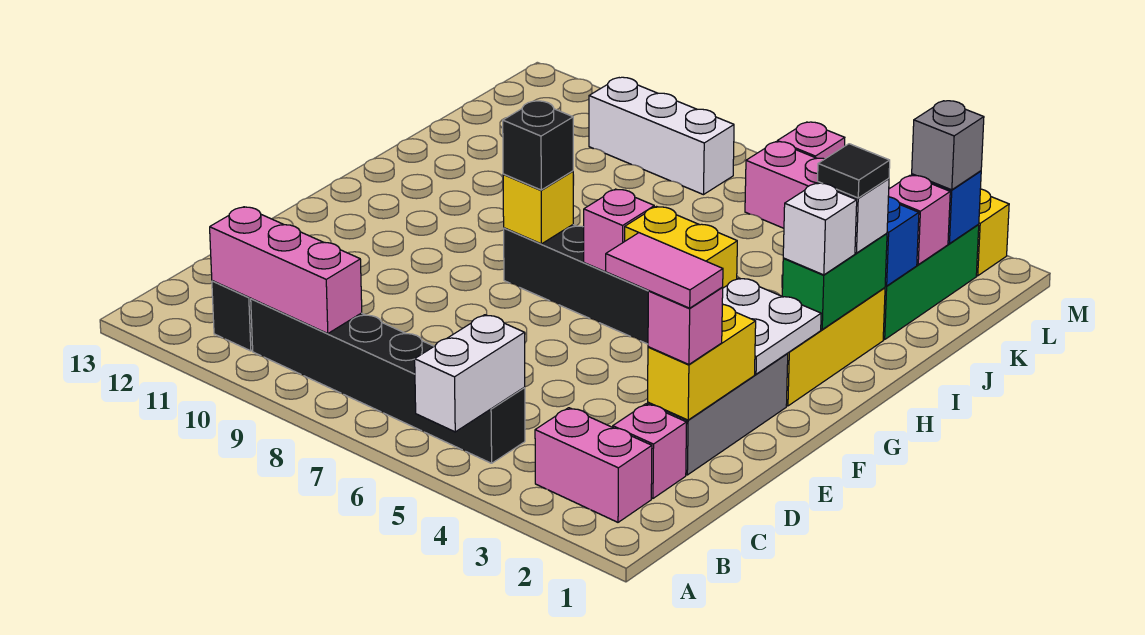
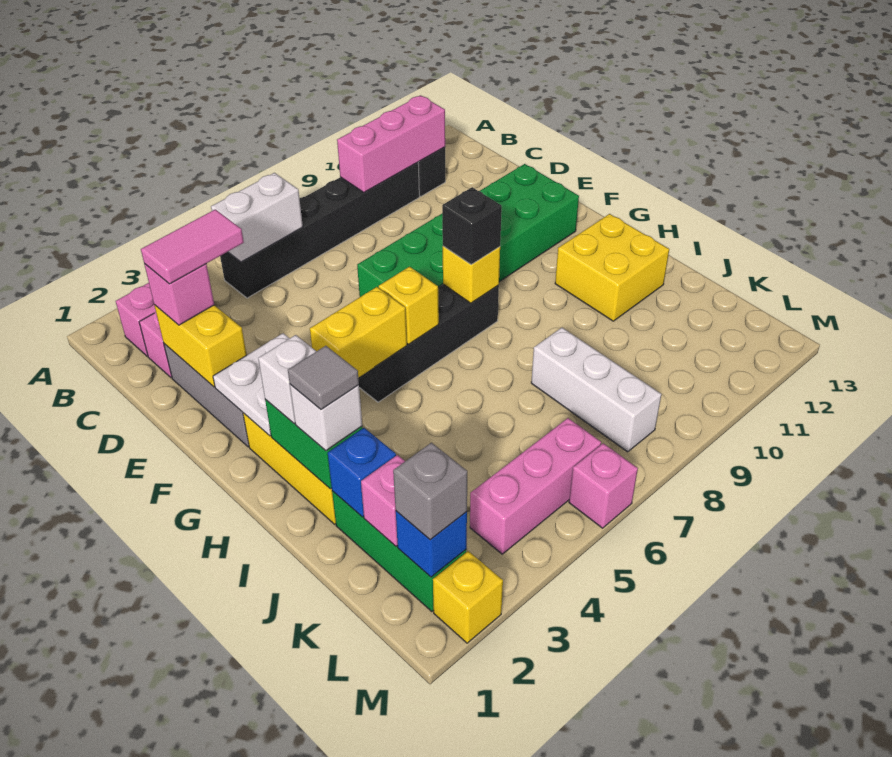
white brick A5:B5 level 2 -> white brick B5:B6 level 2
none -> green brick E7:F12 level 1
pink brick G6 level 2 -> yellow brick G6 level 2
none -> yellow brick H11:I12 level 1
black tile I2 level 4 -> grey tile I2 level 4
white brick L8:L10 level 1 -> white brick J8:L8 level 1

